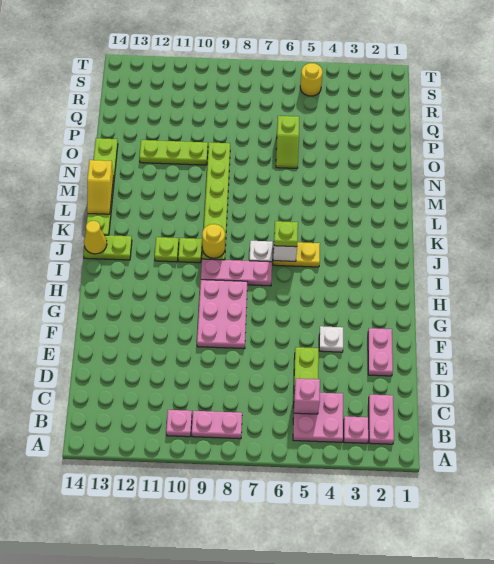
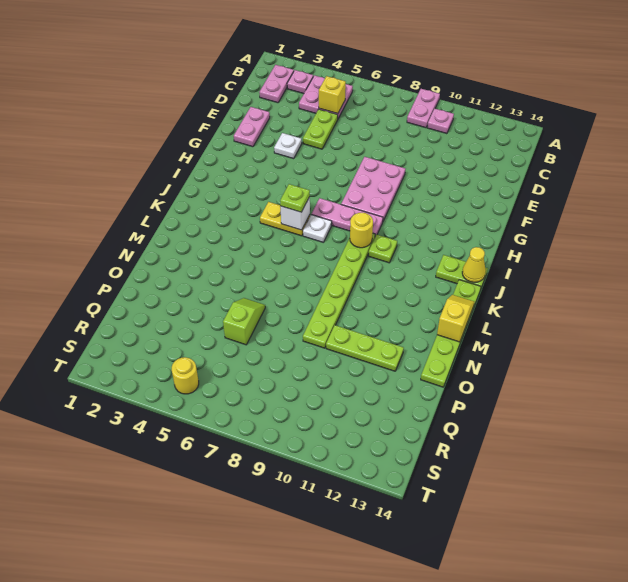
pink plate B8:B9 level 1 -> pink plate A9:B9 level 1
pink brick C5 level 2 -> yellow brick C5 level 2
lime plate J11 level 1 -> none

